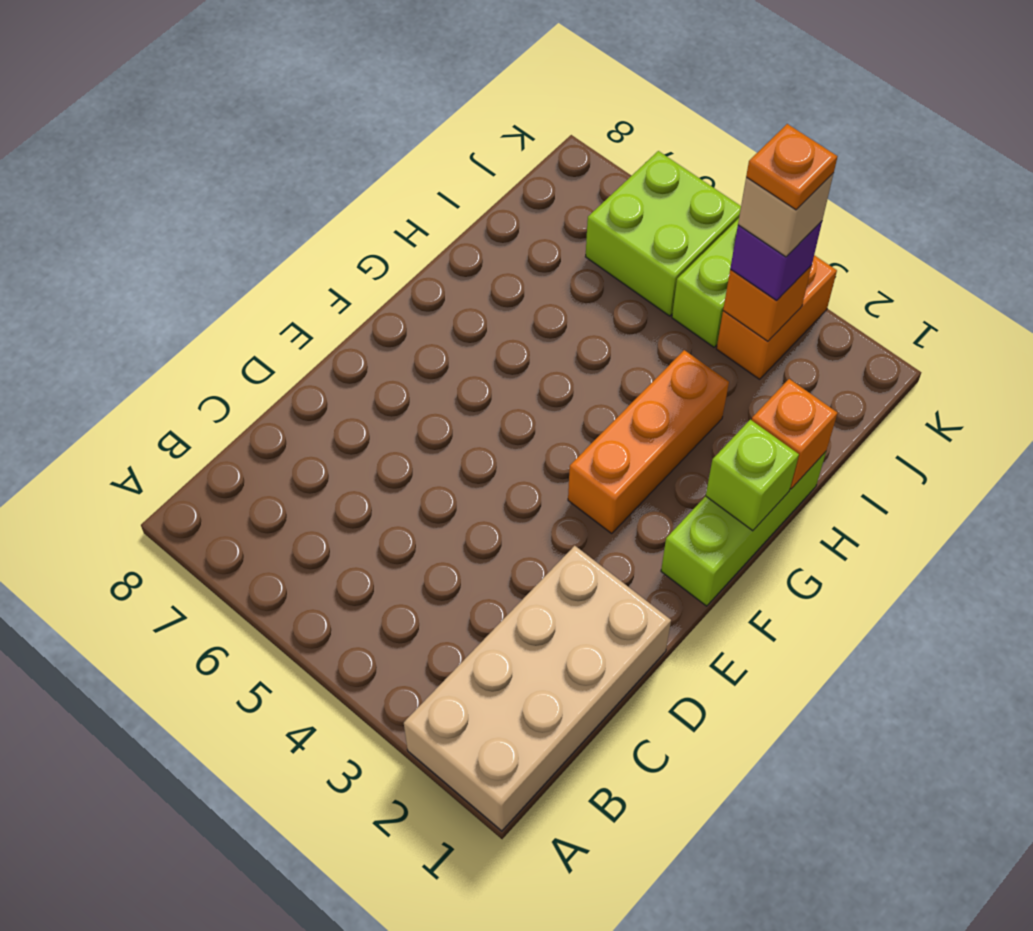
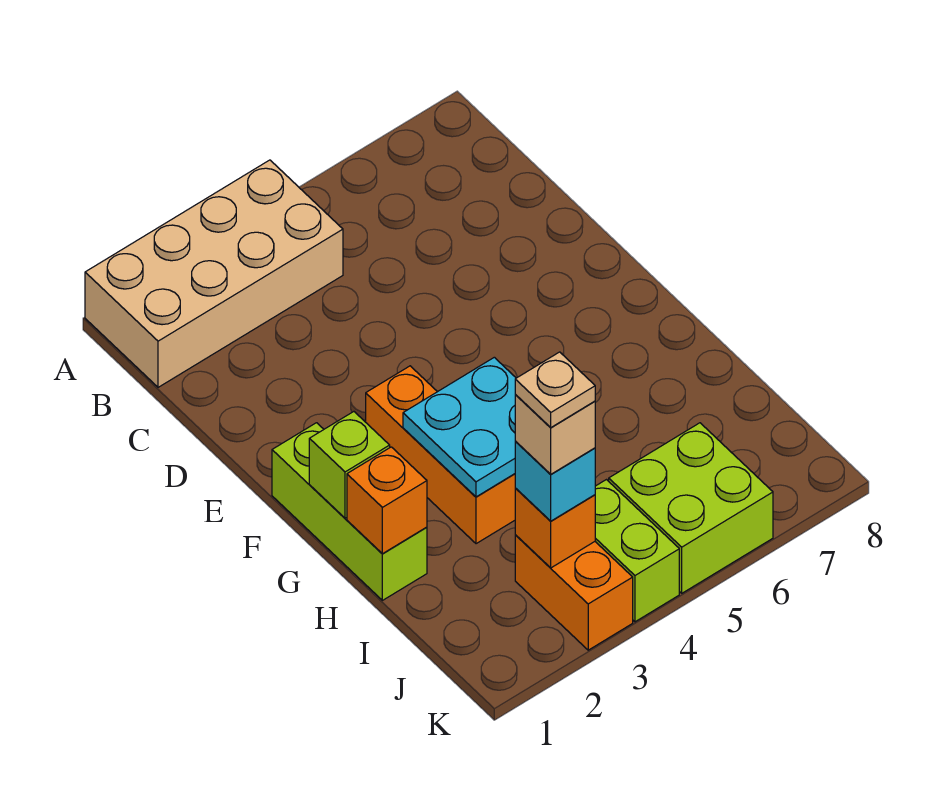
tan brick A1:D2 level 1 -> tan brick A1:B4 level 1
none -> cyan plate G3:H4 level 2
purple brick J3 level 3 -> cyan brick J3 level 3
orange plate J3 level 5 -> tan plate J3 level 5

